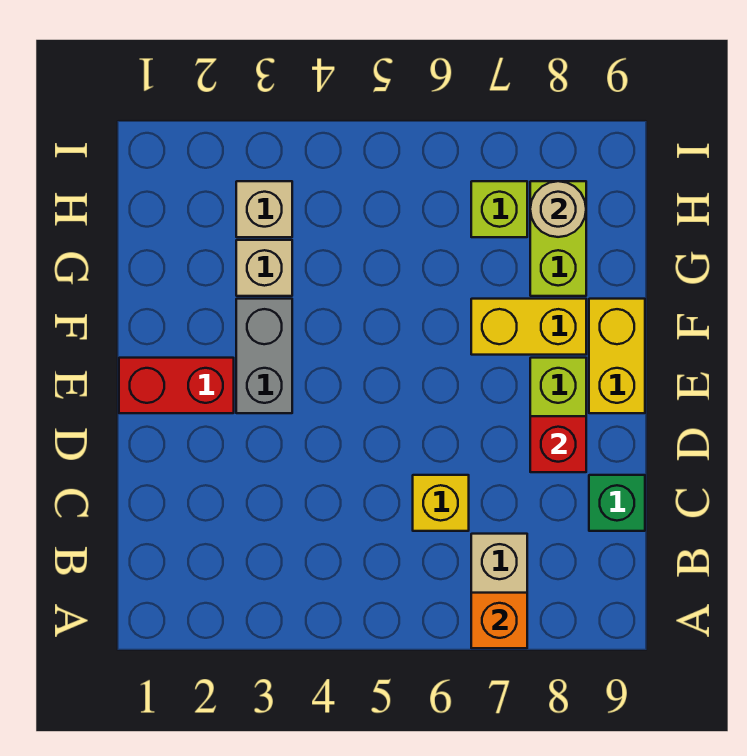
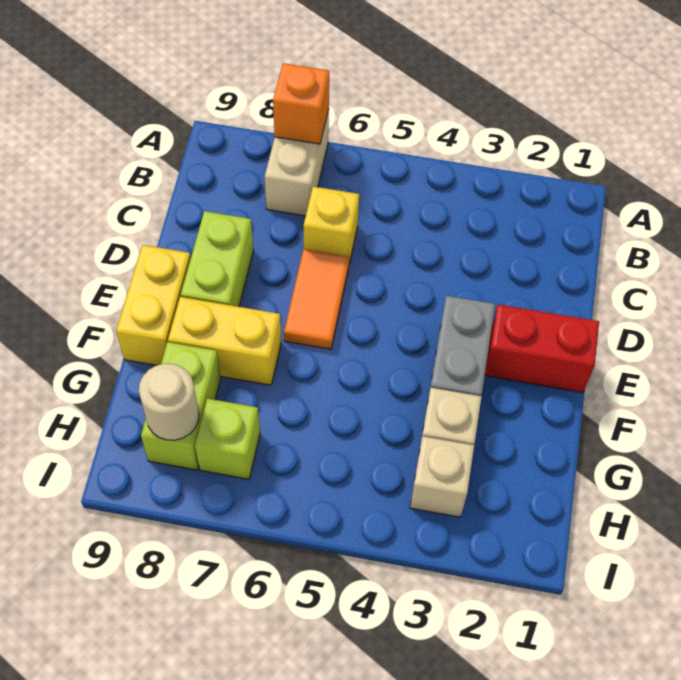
green brick C9 level 1 -> none
none -> orange tile D6:E6 level 1
red brick D8 level 2 -> none

